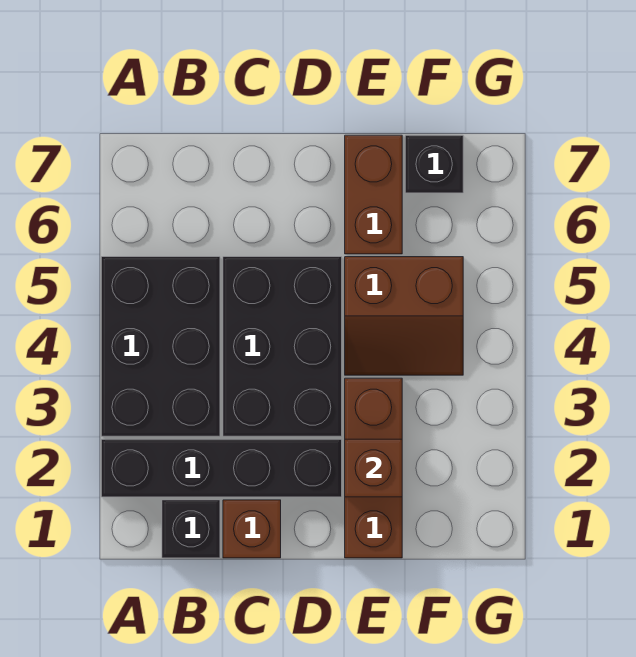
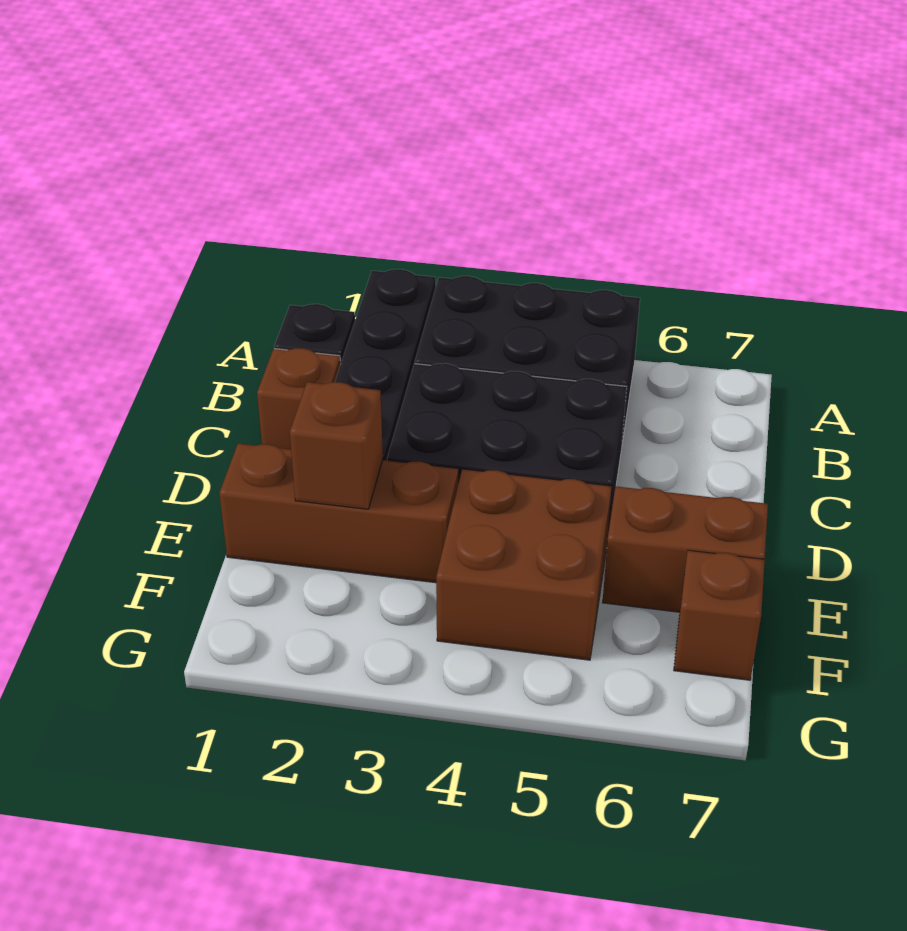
brown slope E4:F5 level 1 top 5 -> brown brick E4:F5 level 1
black brick F7 level 1 -> brown brick F7 level 1

